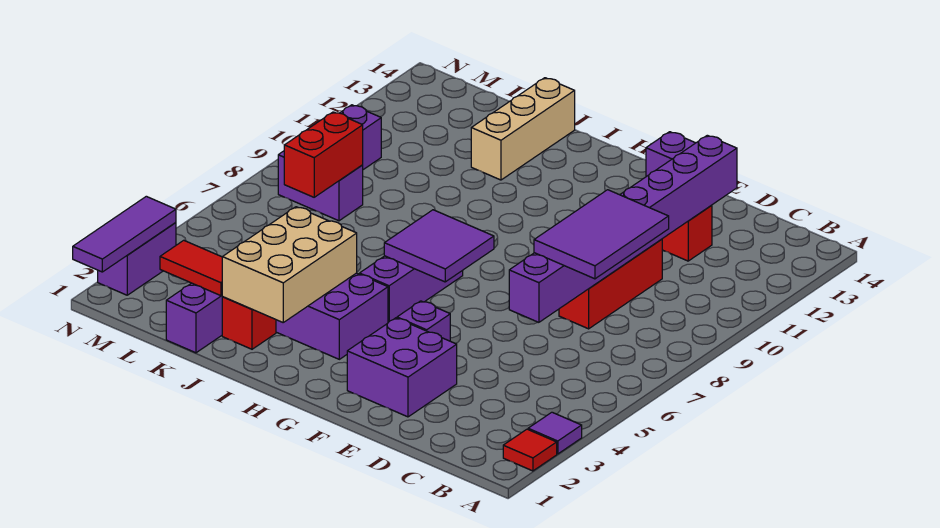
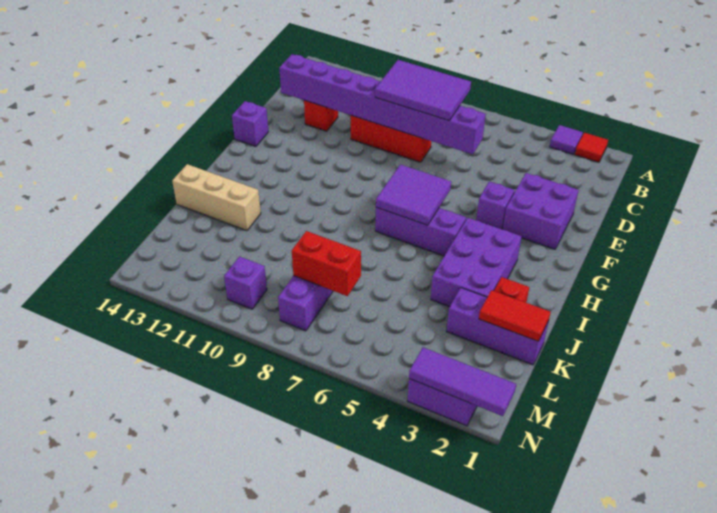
tan brick I2:J4 level 2 -> none
red tile K2:L2 level 2 -> red tile K1:K2 level 2

